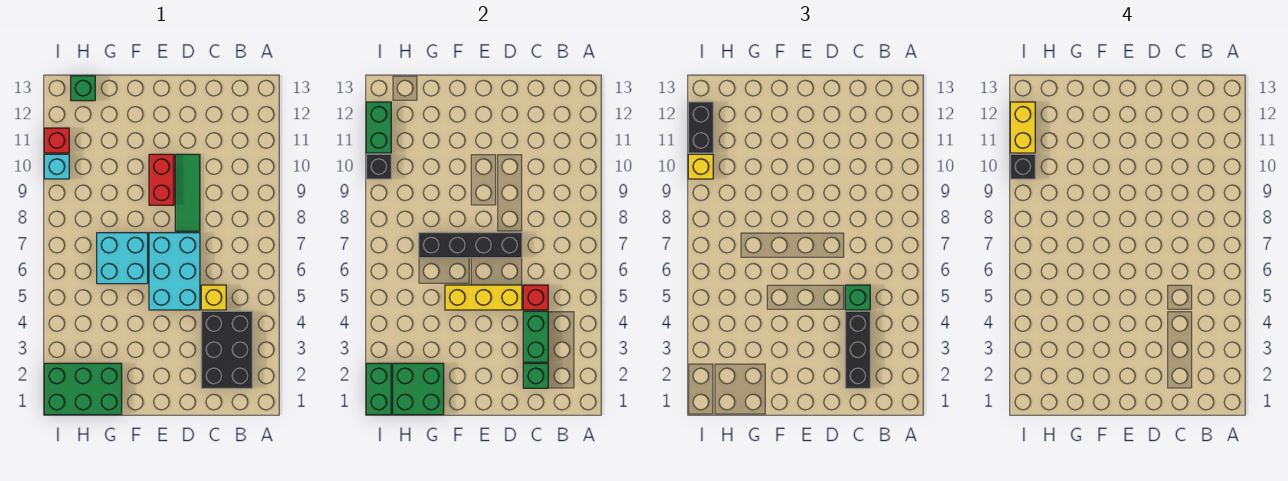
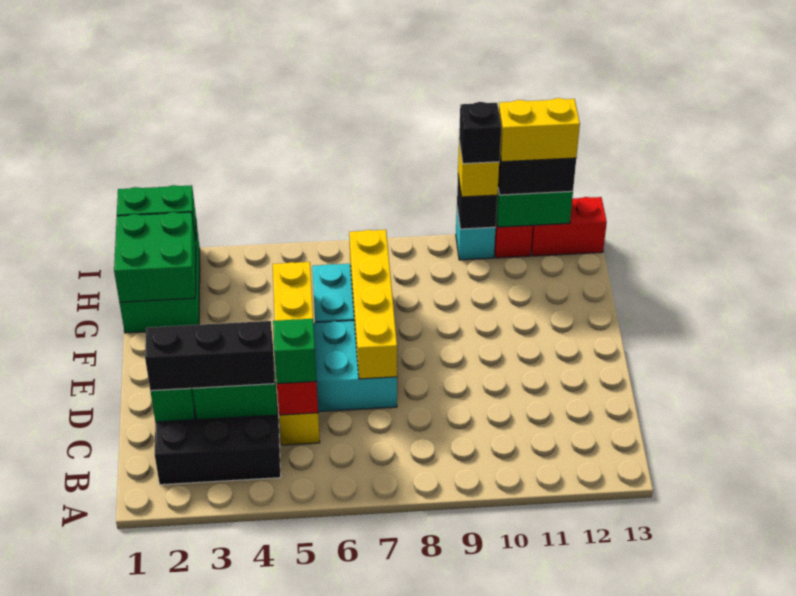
black brick D7:G7 level 2 -> yellow brick D7:G7 level 2
green tile D8:D10 level 1 -> none
red brick E9:E10 level 1 -> red brick I12:I13 level 1
green brick H13 level 1 -> none

